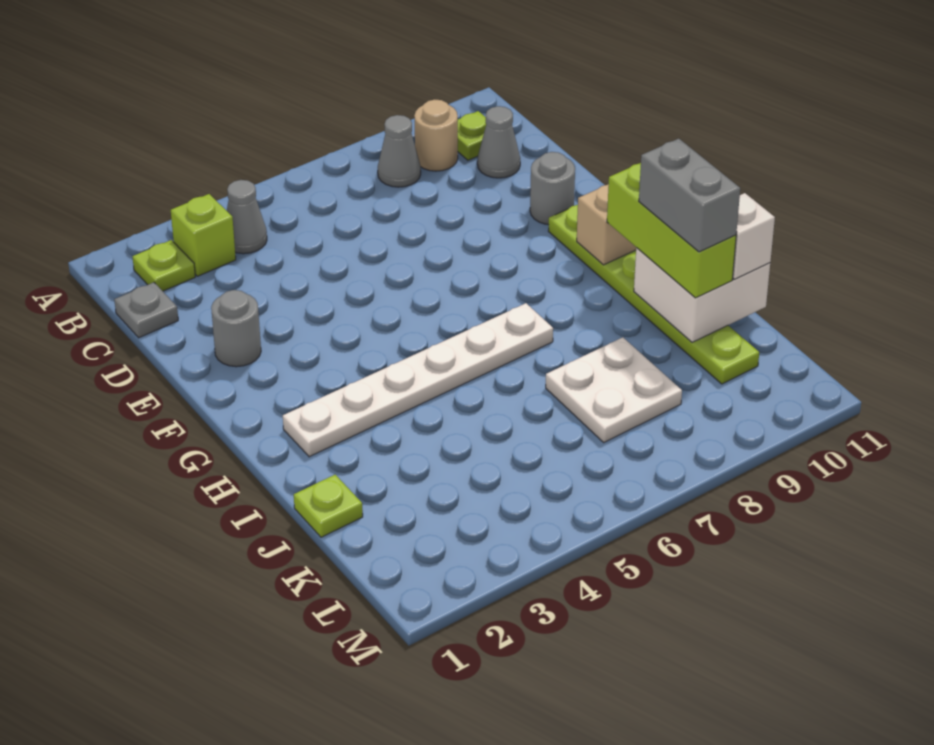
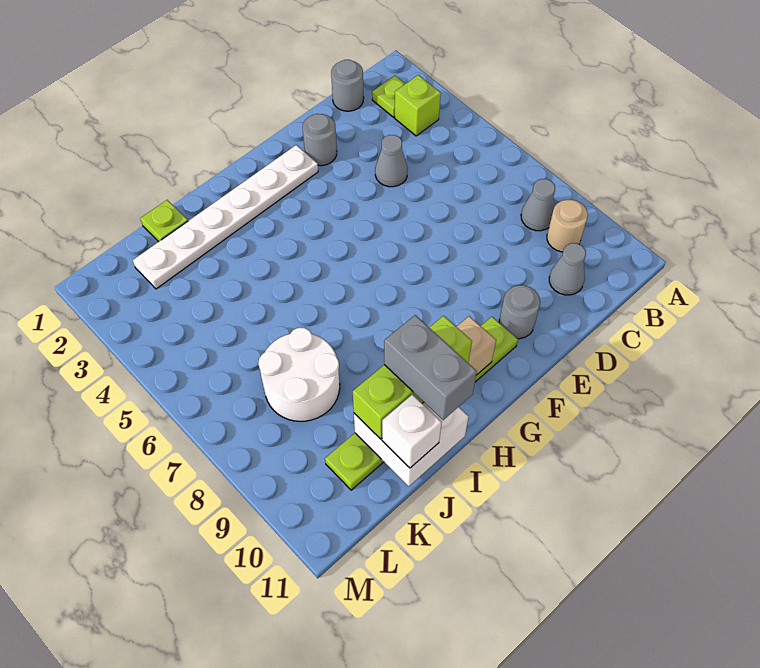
grey cone B4 level 1 -> grey cone D4 level 1
lime plate B10 level 1 -> none
grey plate C1 level 1 -> grey round brick C1 level 1
white plate H2:H7 level 1 -> white plate F2:K2 level 1
grey brick I10:J10 level 4 -> grey brick I10:I11 level 4
white plate J7:K8 level 1 -> white round brick J7:K8 level 1

